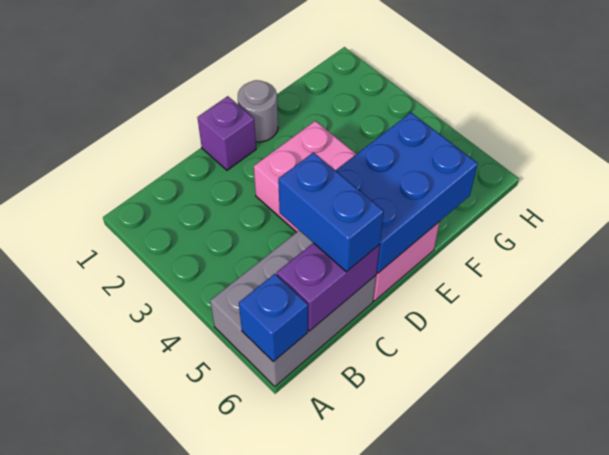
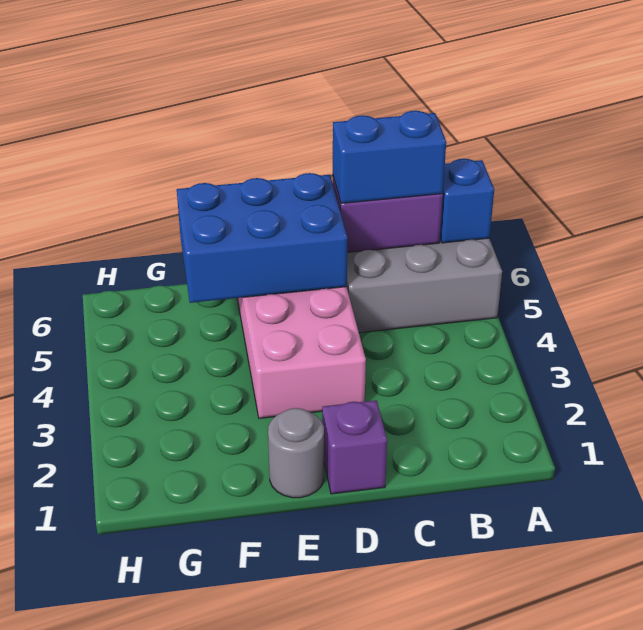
blue brick C5:C6 level 3 -> blue brick B6:C6 level 3

